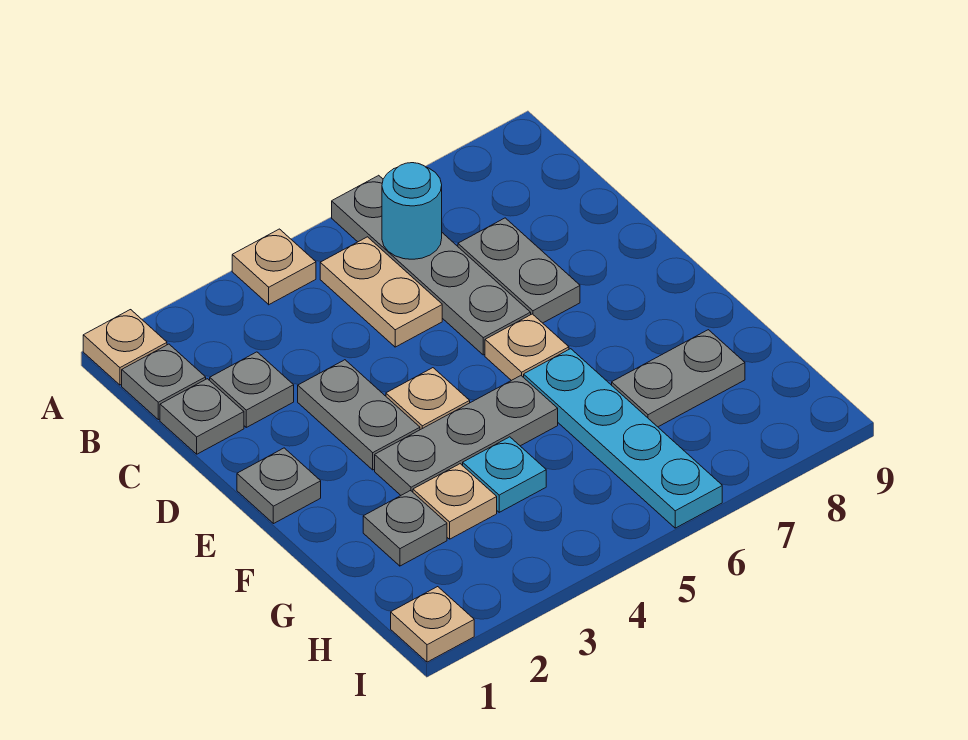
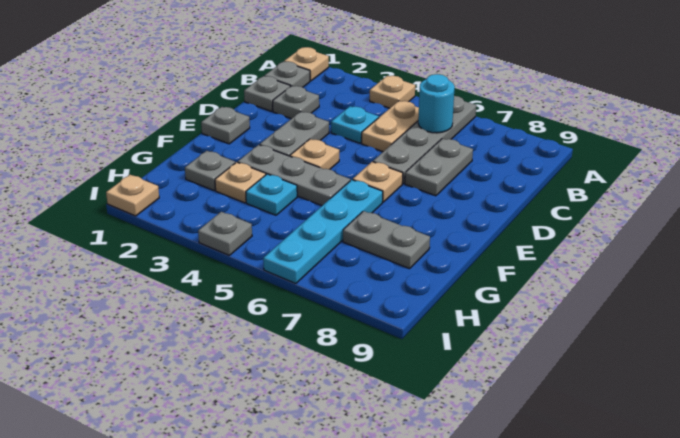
none -> cyan plate C4 level 1
none -> grey plate I4 level 1

